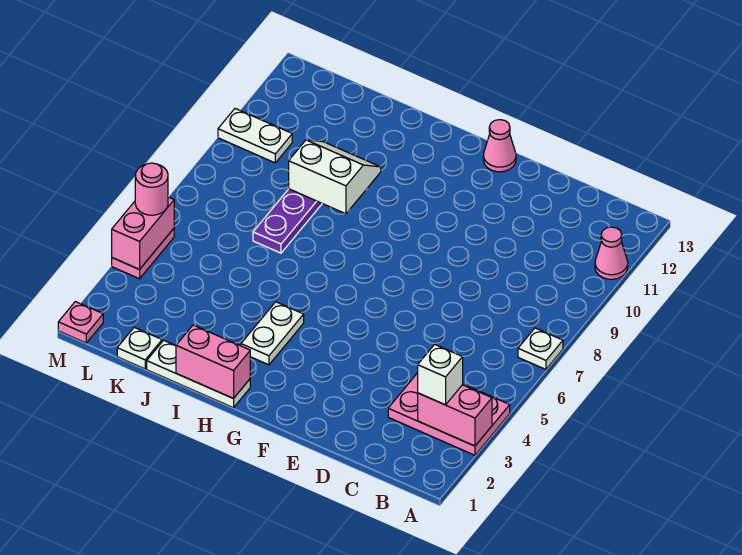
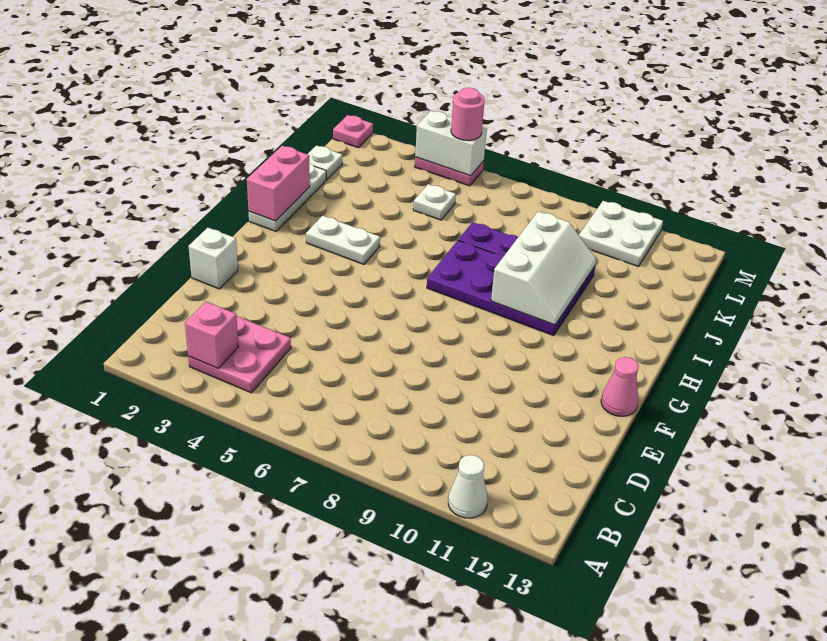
pink plate A3:C4 level 1 -> pink plate B3:C4 level 1
pink brick A3:B3 level 2 -> pink brick B3 level 2
white plate A7 level 1 -> white plate K5 level 1
pink cone A11 level 1 -> white cone A11 level 1
white brick B3 level 3 -> white brick E1 level 1
none -> purple plate H7:I10 level 1
white slope I9:J10 level 2 top 9 -> white slope H9:J10 level 2 top 9
white plate L10:M10 level 1 -> white plate L10:M11 level 1
pink brick M4:M5 level 2 -> white brick M4:M5 level 2

